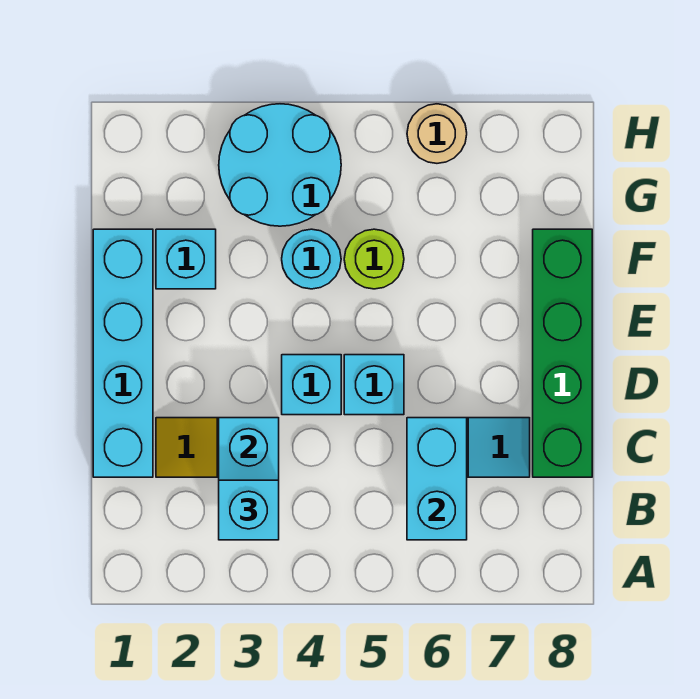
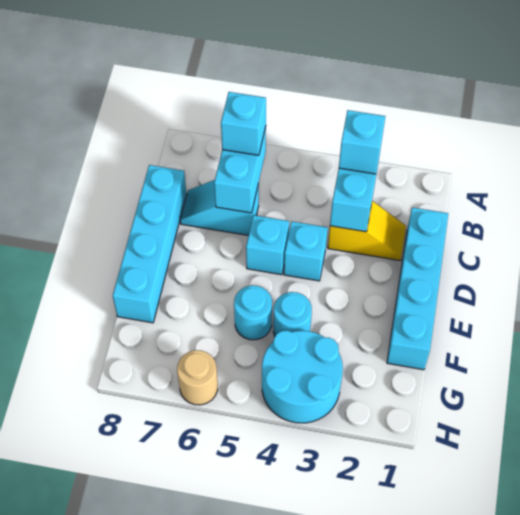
green brick C8:F8 level 1 -> cyan brick C8:F8 level 1
cyan brick F2 level 1 -> cyan brick B6 level 3
lime round brick F5 level 1 -> cyan round brick F5 level 1

